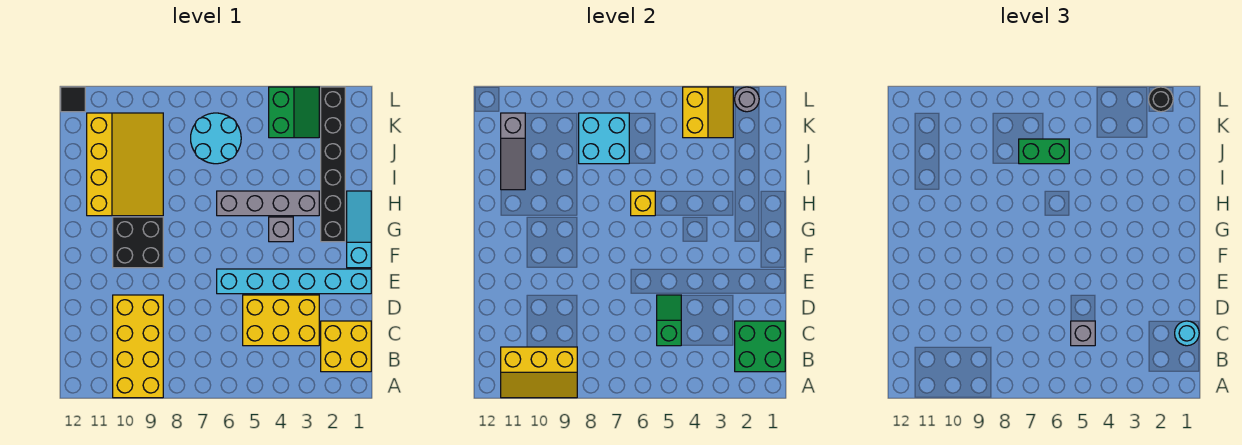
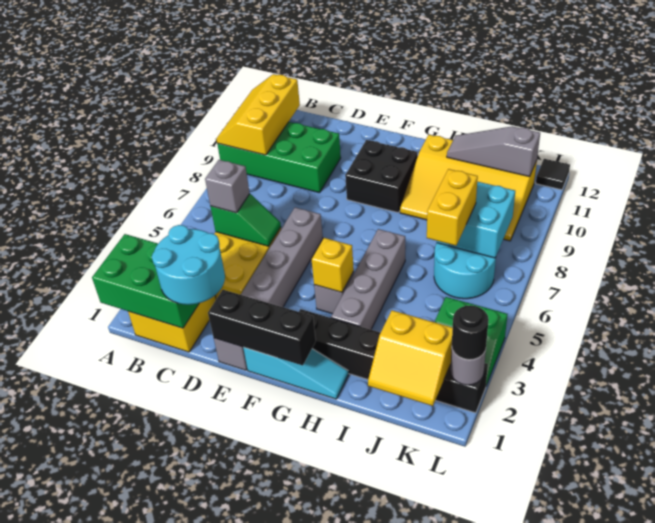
yellow brick A9:D10 level 1 -> green brick A9:D10 level 1
green brick B1:C2 level 2 -> green brick A1:C2 level 2
cyan round brick C1 level 3 -> cyan round brick C1:D2 level 3
cyan brick E1:E6 level 1 -> grey brick E1:E6 level 1
none -> black brick E1:G1 level 2
yellow brick H6 level 2 -> yellow brick G4 level 2
green brick J6:J7 level 3 -> yellow brick J6:J7 level 3
yellow slope K3:L4 level 2 top 4 -> yellow slope J1:K2 level 2 top 2

